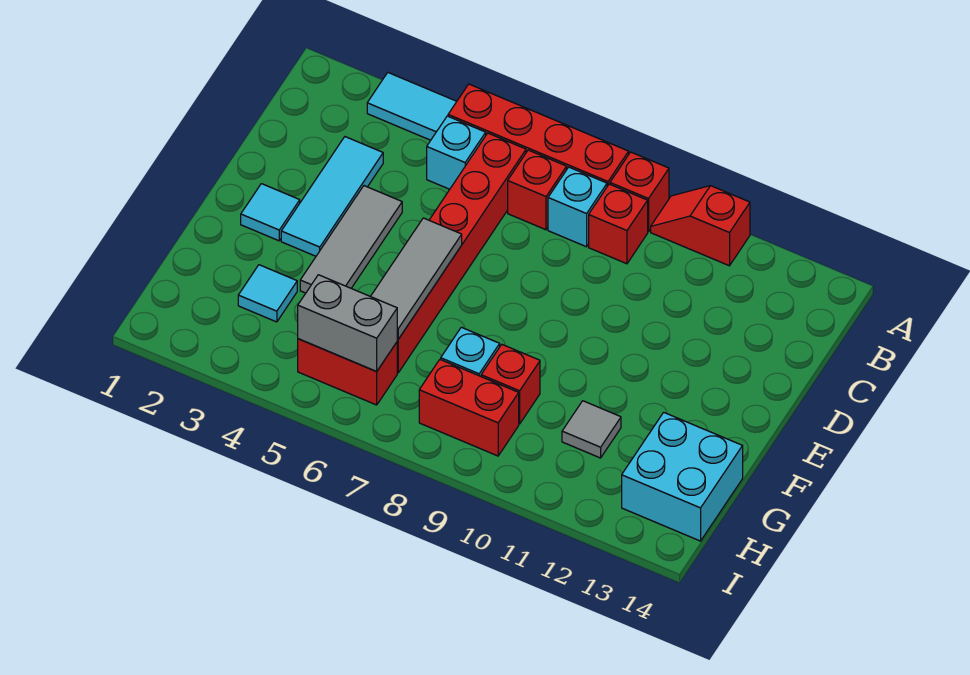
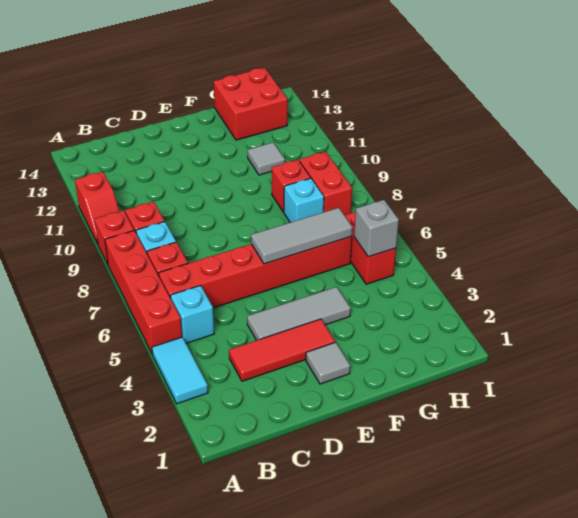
cyan tile C3:E3 level 1 -> red tile C3:E3 level 1
cyan tile E2 level 1 -> grey tile E2 level 1
cyan tile G3 level 1 -> none
cyan brick G13:H14 level 1 -> red brick G13:H14 level 1
grey brick H5:H6 level 2 -> grey brick H5 level 2

